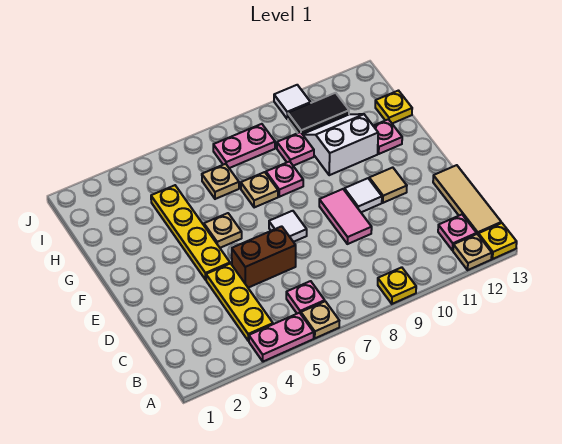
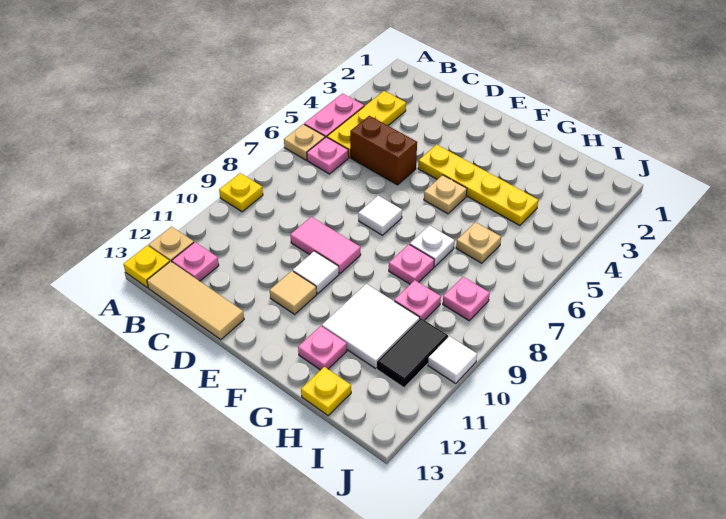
yellow plate B4:D4 level 1 -> yellow plate B3:B5 level 1
brown brick D5:D6 level 1 -> brown brick C5:D5 level 1
tan plate G7 level 1 -> white plate G7 level 1
white slope G10:H11 level 1 top G -> white tile G10:H11 level 1
pink plate I7:I8 level 1 -> pink plate I8 level 1

